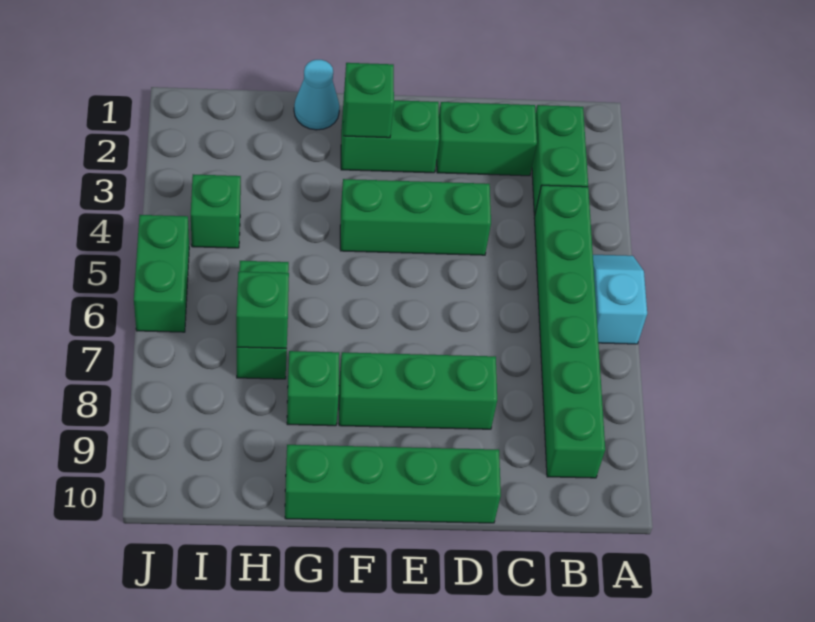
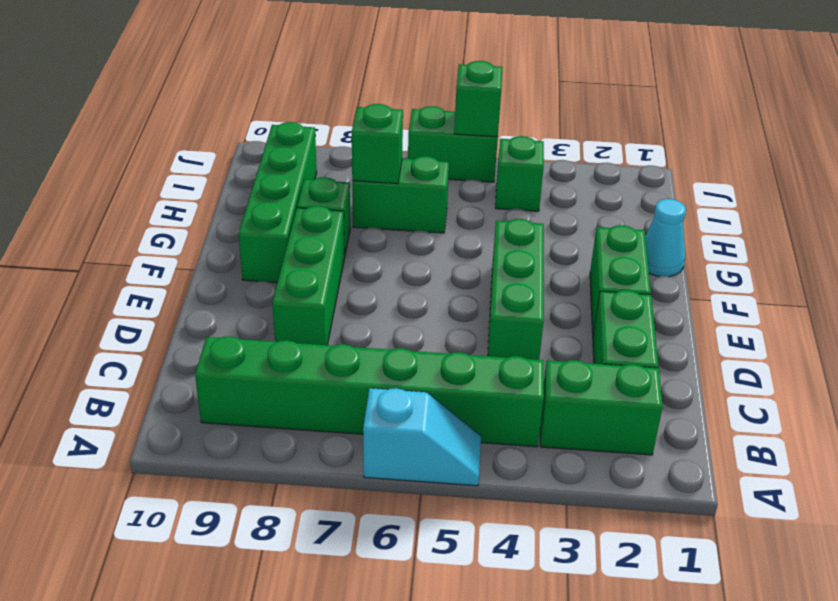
green brick D10:G10 level 1 -> green brick F9:I9 level 1
green brick F2 level 2 -> green brick J5 level 2

